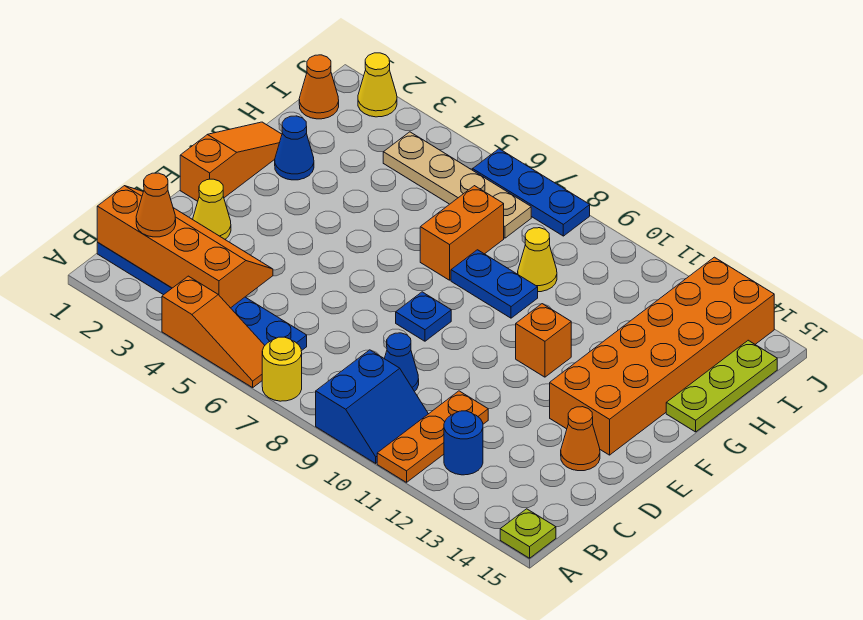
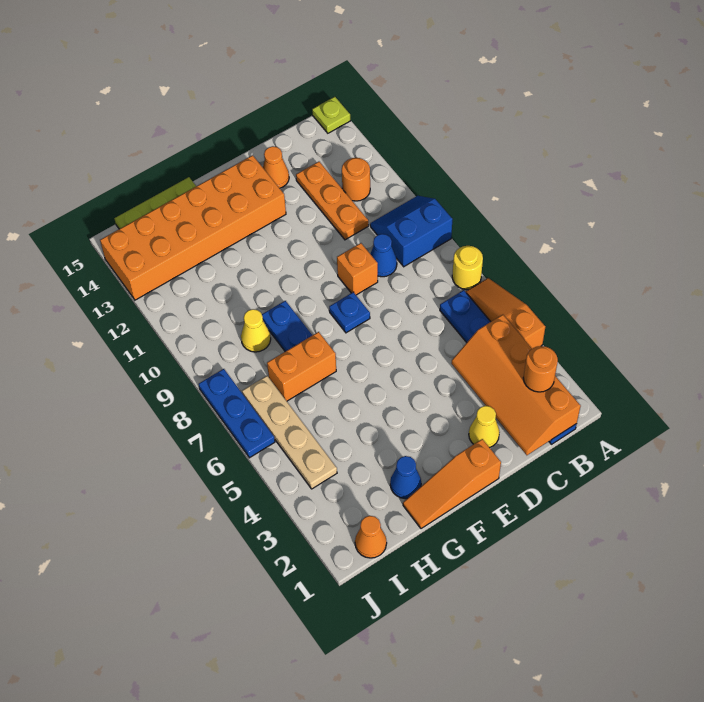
orange plate A11:C11 level 1 -> orange plate C11:C13 level 1
orange cone B2 level 3 -> orange round brick B2 level 3
blue round brick B12 level 1 -> orange round brick B12 level 1
orange brick F11 level 1 -> orange brick D9 level 1
yellow cone J2 level 1 -> none

